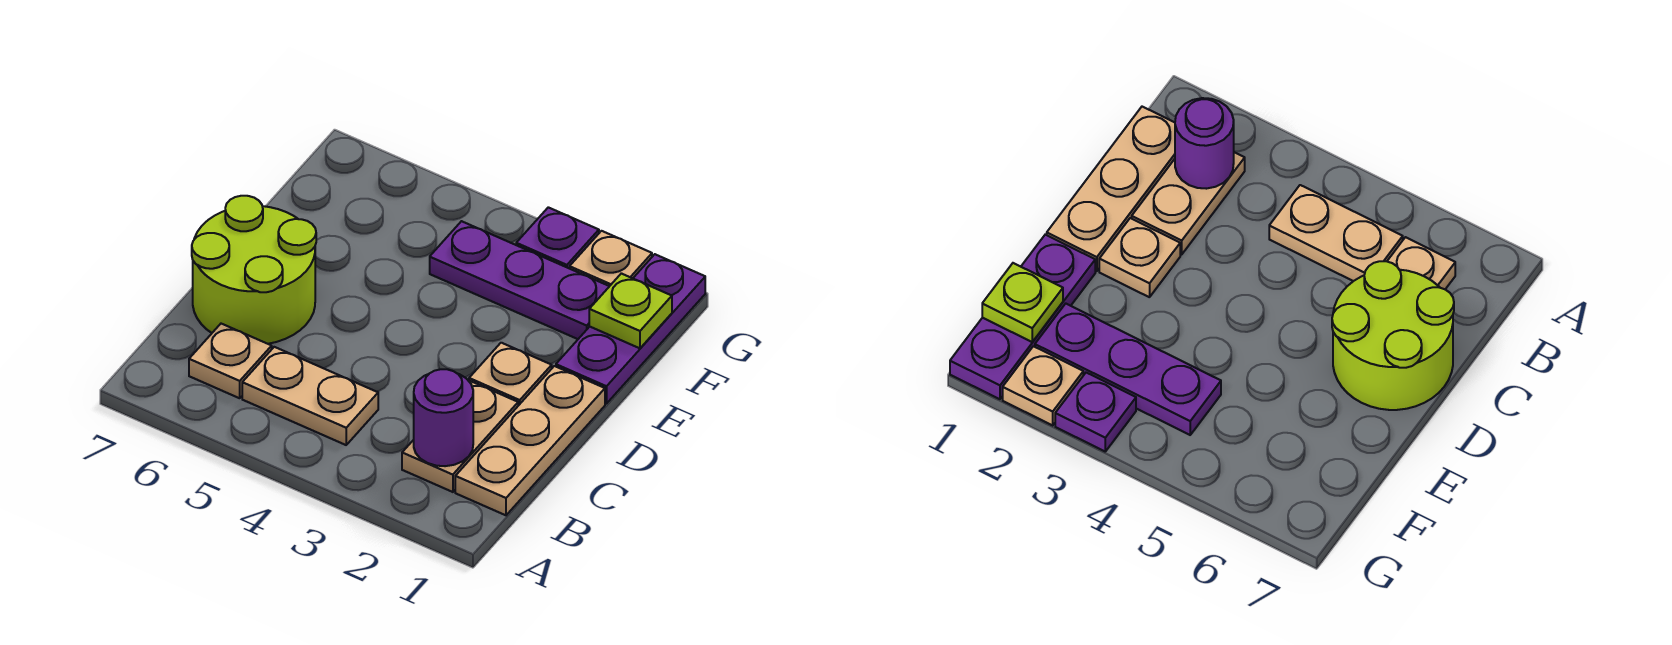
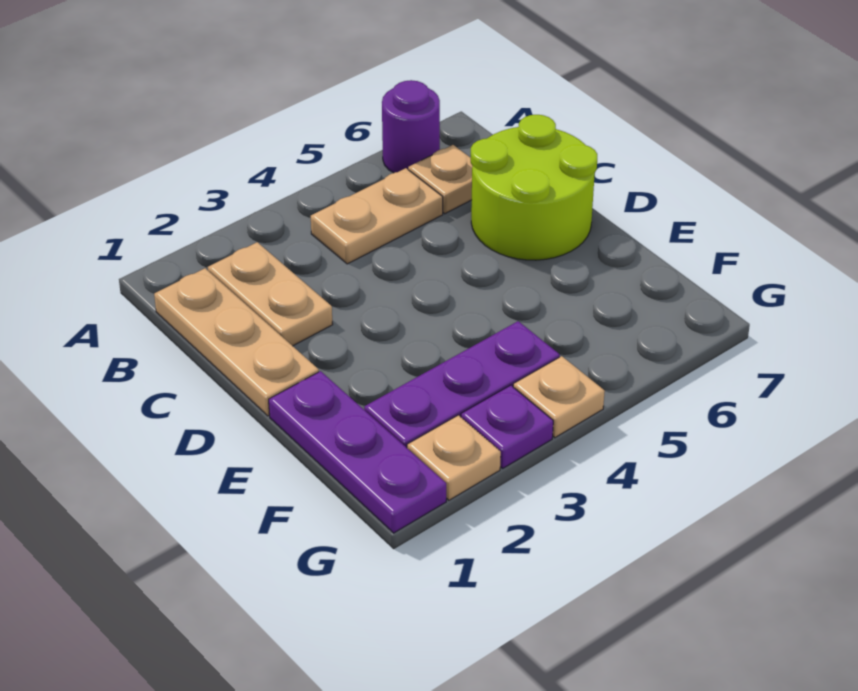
purple round brick B2 level 2 -> purple round brick A6 level 1
tan plate D2 level 1 -> tan plate G4 level 1
lime plate F1 level 2 -> none

